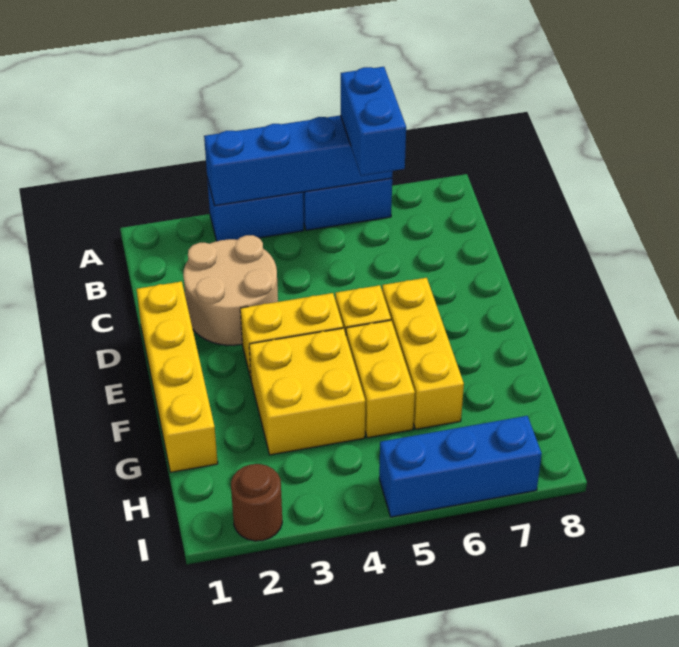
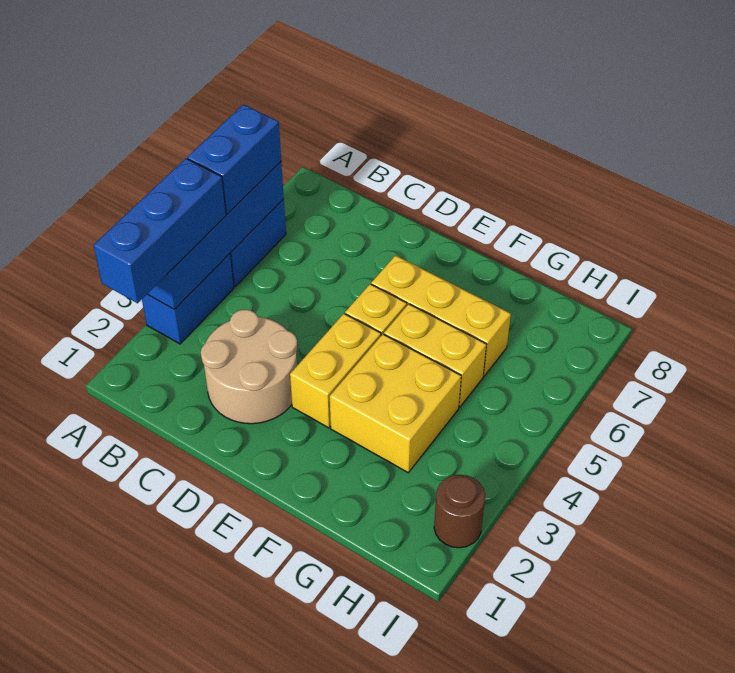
blue brick A6:B6 level 3 -> blue brick A5:A6 level 3
yellow brick D1:G1 level 1 -> none
blue brick I5:I7 level 1 -> blue brick A2:A4 level 3

